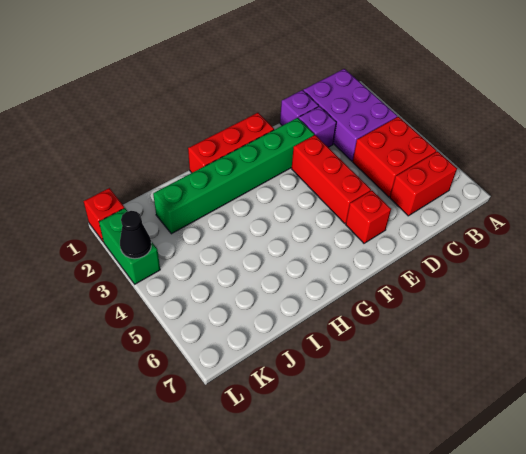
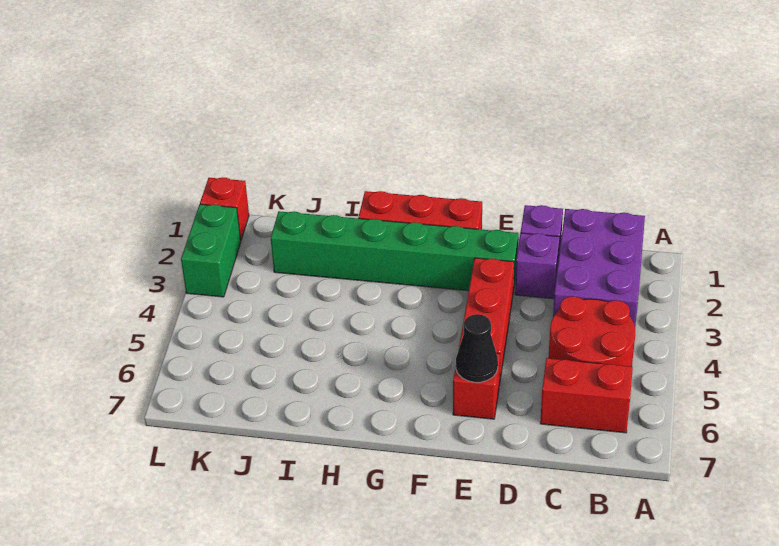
red brick B4:C5 level 1 -> red round brick B4:C5 level 1
black cone L3 level 2 -> black cone E6 level 2

